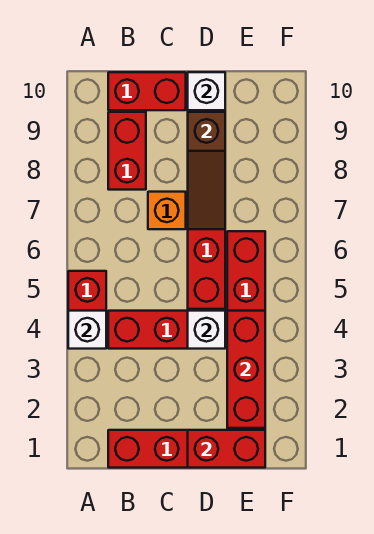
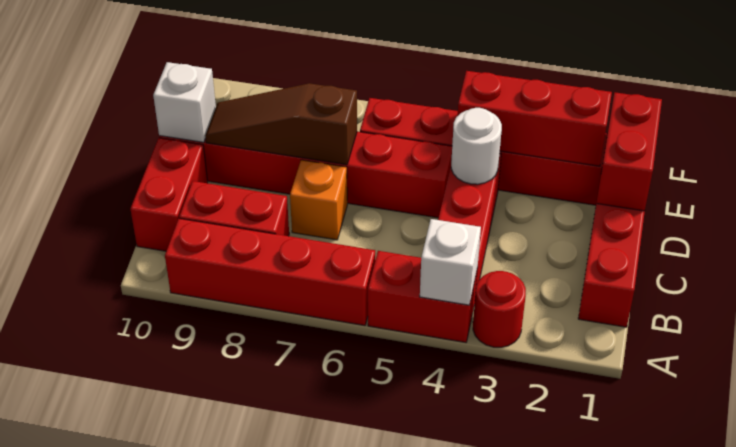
none -> red round brick A3 level 1
none -> red brick A6:A9 level 1
white brick D4 level 2 -> white round brick D4 level 2
brown slope D7:D9 level 2 top 9 -> brown slope D7:D9 level 2 top 7

